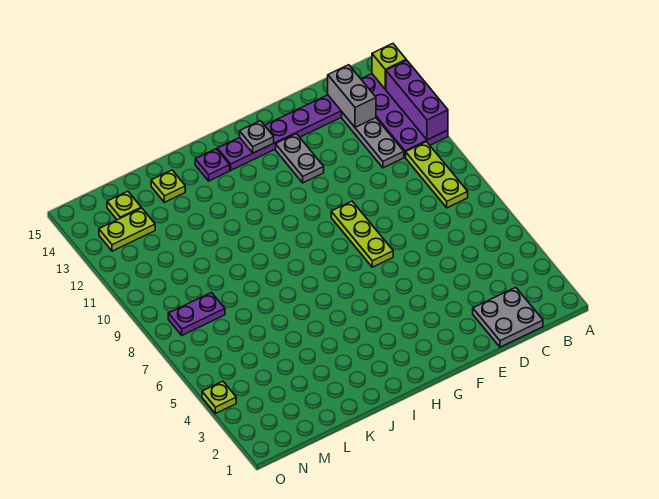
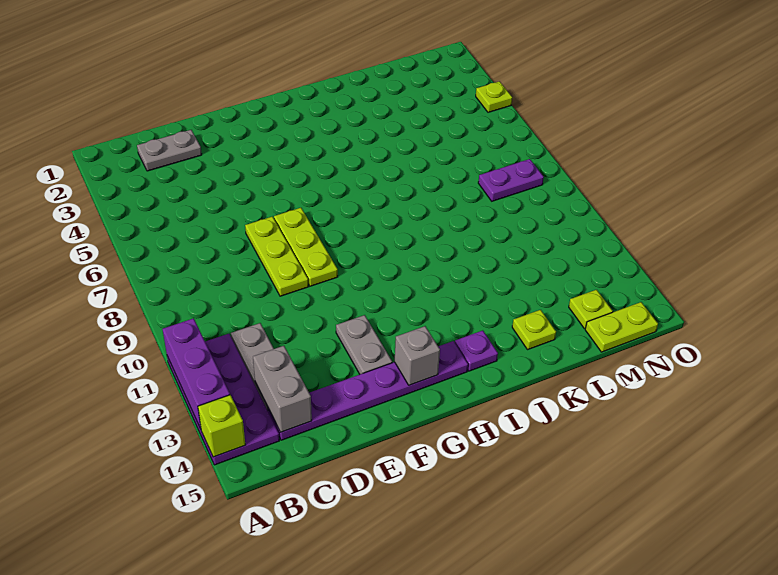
lime plate B8:B10 level 1 -> lime plate E7:E9 level 1
grey plate C1:D2 level 1 -> grey plate C2:D2 level 1
grey plate G14 level 2 -> grey brick G14 level 2
lime plate M13:N13 level 1 -> lime plate M15:N15 level 1

